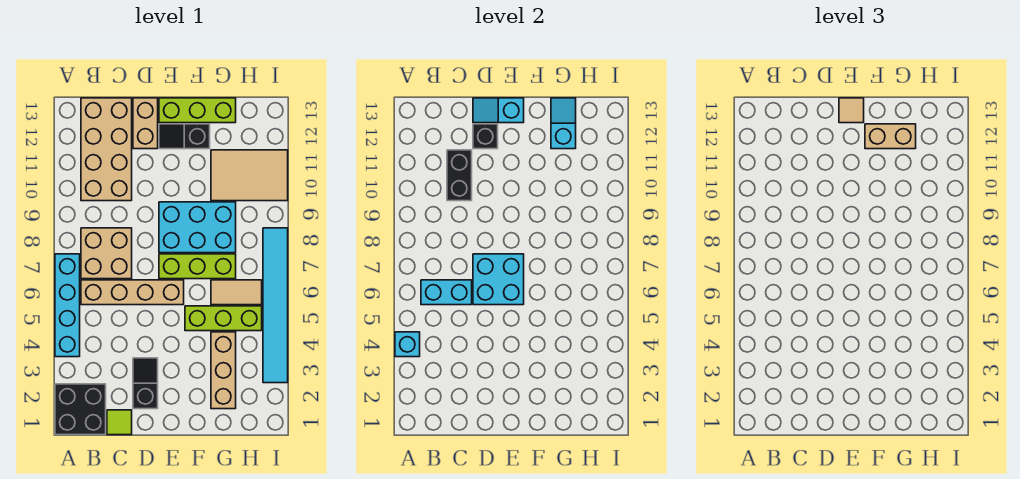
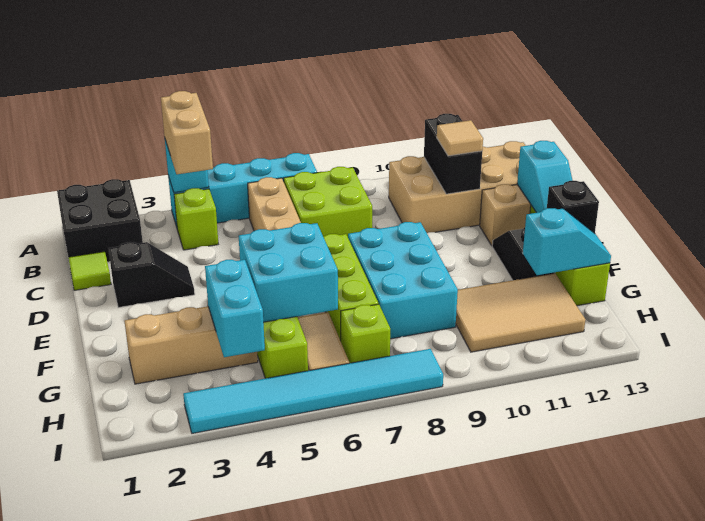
none -> lime brick B4 level 1
cyan brick B6:C6 level 2 -> cyan brick G4:H4 level 2
tan brick B7:C8 level 1 -> lime brick B7:C8 level 1
black brick C10:C11 level 2 -> black brick B11:C11 level 2
cyan brick D6:E7 level 2 -> cyan brick F5:G6 level 2
black brick D12 level 2 -> black brick F13 level 2
cyan slope D13:E13 level 2 top E -> cyan slope D13:E13 level 2 top D
tan tile E13 level 3 -> tan tile C11 level 3
tan brick F12:G12 level 3 -> tan brick A4:B4 level 3
tan tile G10:I11 level 1 -> tan tile G10:H12 level 1
none -> lime brick H7 level 1

